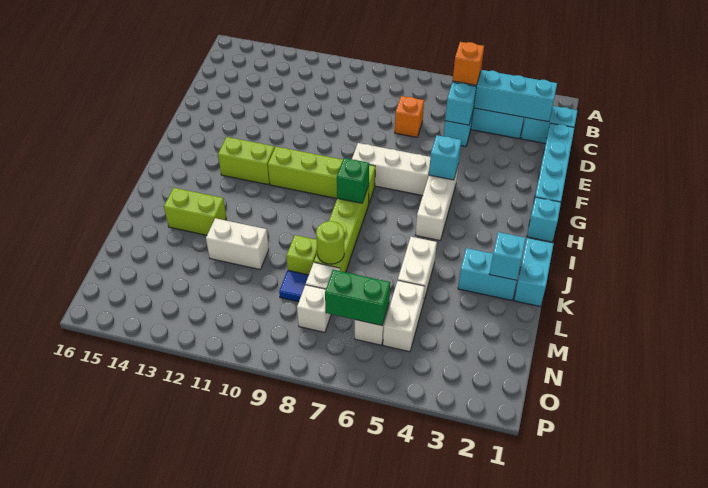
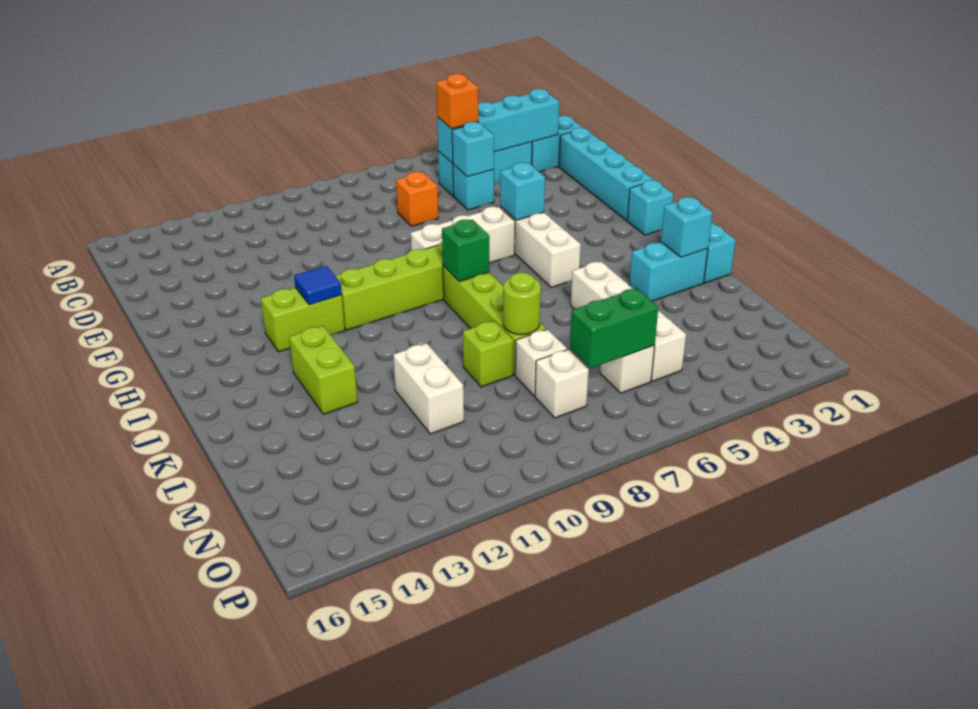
lime brick K13:K14 level 1 -> lime brick J13:K13 level 1
white brick L11:L12 level 1 -> white brick L11:M11 level 1
blue tile M9 level 1 -> blue tile H12 level 2

